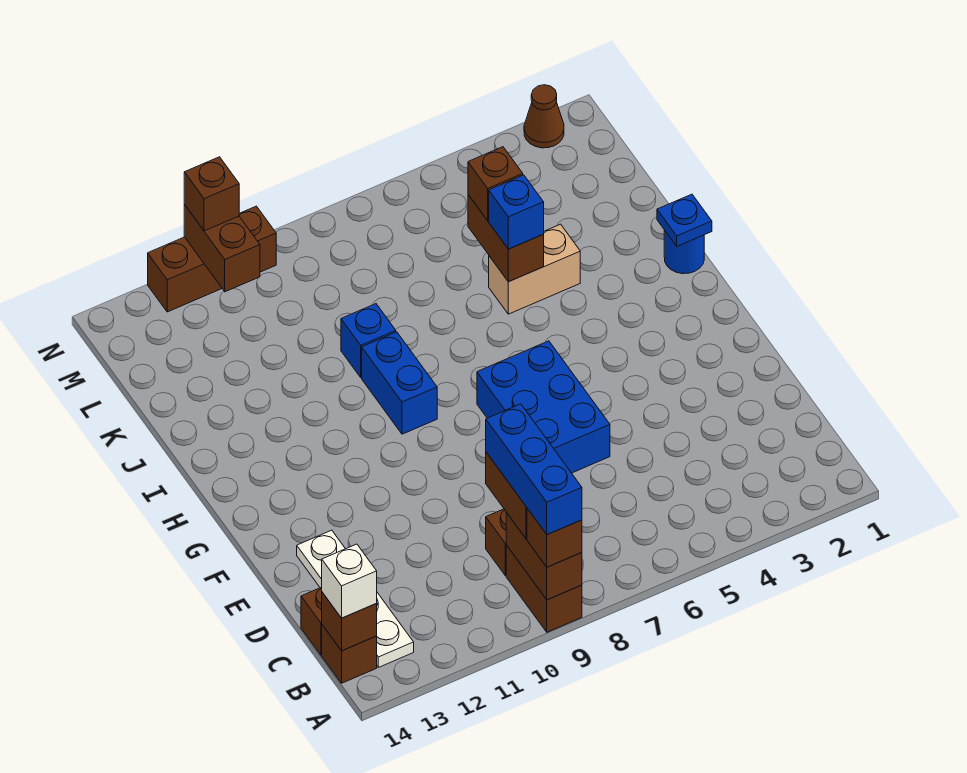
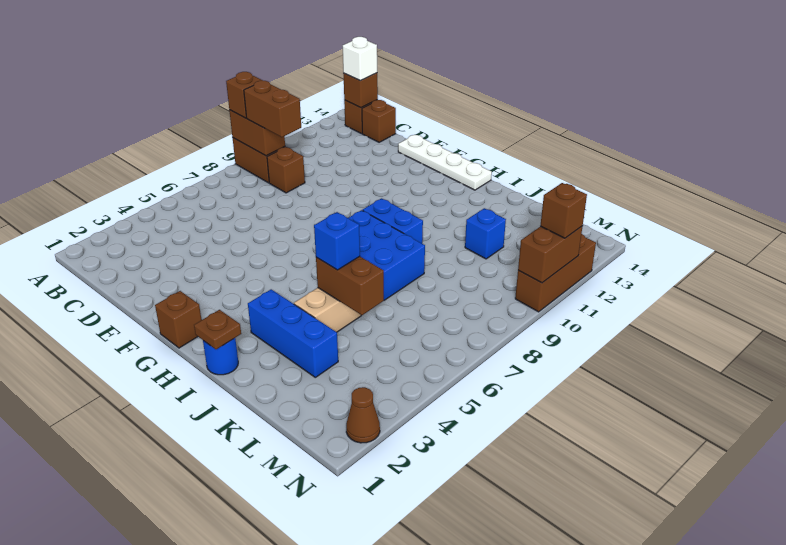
blue brick A9:C9 level 4 -> blue brick I3:K3 level 1
white plate B13:E13 level 1 -> white plate E14:H14 level 1
blue brick E6:G7 level 1 -> blue brick H7:J8 level 1
blue plate I1 level 2 -> brown plate I1 level 2
blue brick J9 level 1 -> blue brick K11 level 1
brown brick K5 level 3 -> brown brick G1 level 1
brown brick M11:N11 level 2 -> brown brick N10:N11 level 2

